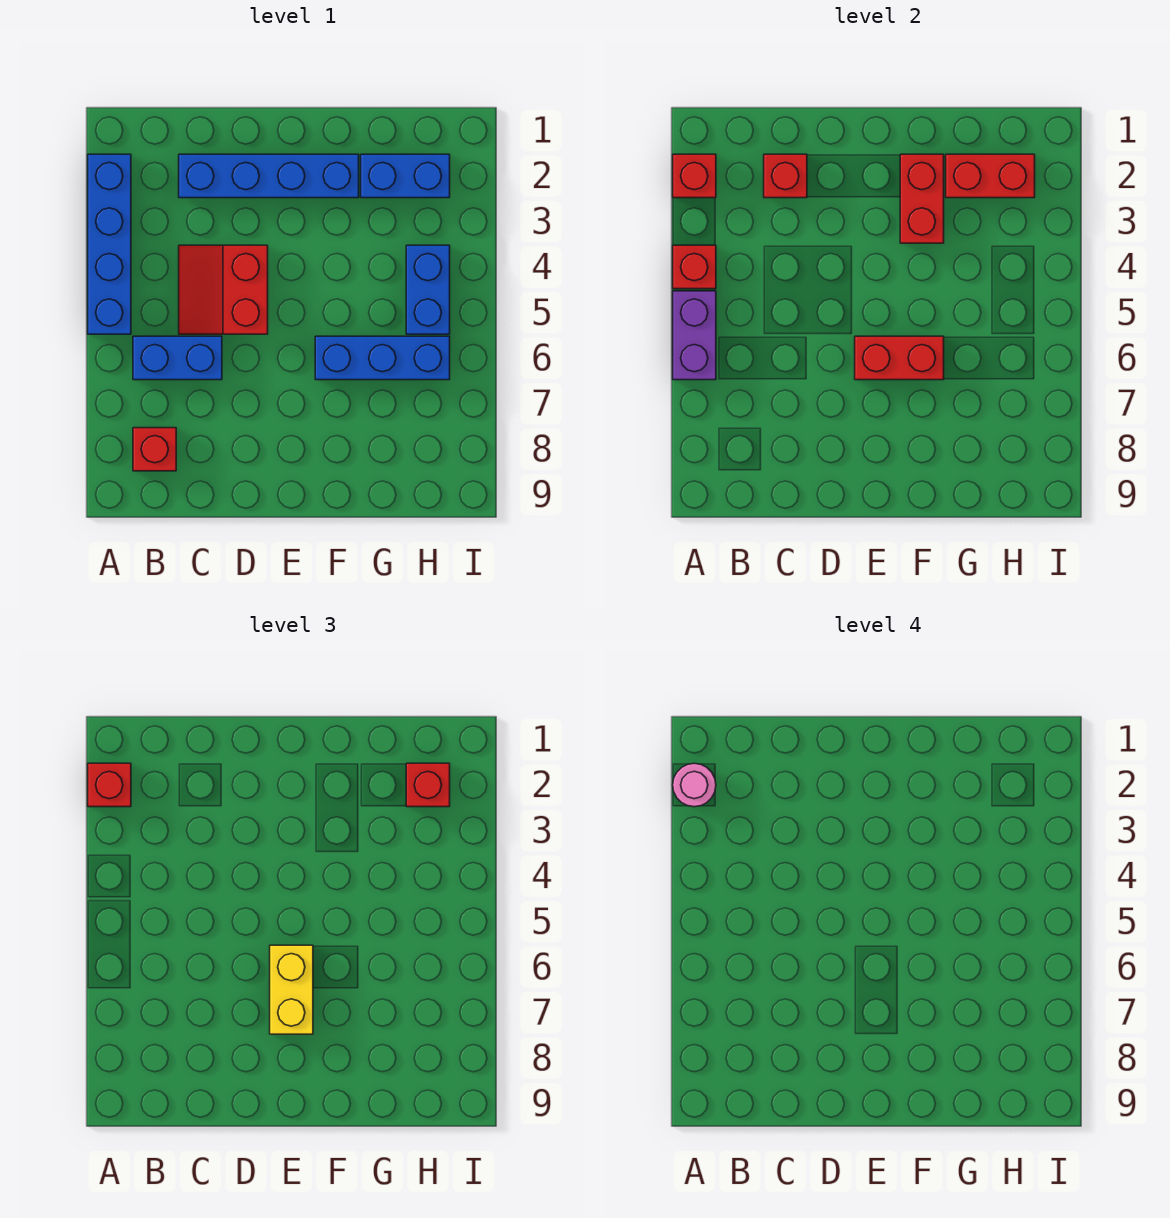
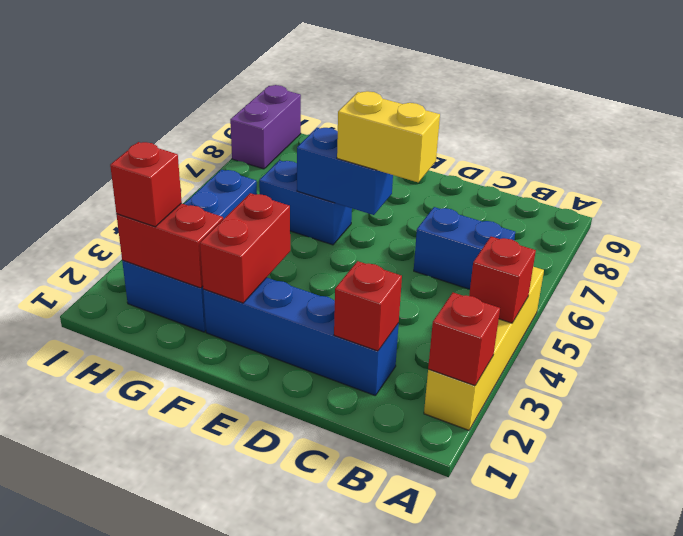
blue brick A2:A5 level 1 -> yellow brick A2:A5 level 1
red brick A2 level 3 -> none
pink round brick A2 level 4 -> none
purple brick A5:A6 level 2 -> purple brick I8:I9 level 1
red brick B8 level 1 -> none
red slope C4:D5 level 1 top D -> none
red brick E6:F6 level 2 -> blue brick E6:F6 level 2
yellow brick E6:E7 level 3 -> yellow brick D6:E6 level 3
blue brick F6:H6 level 1 -> blue brick F6:G6 level 1

